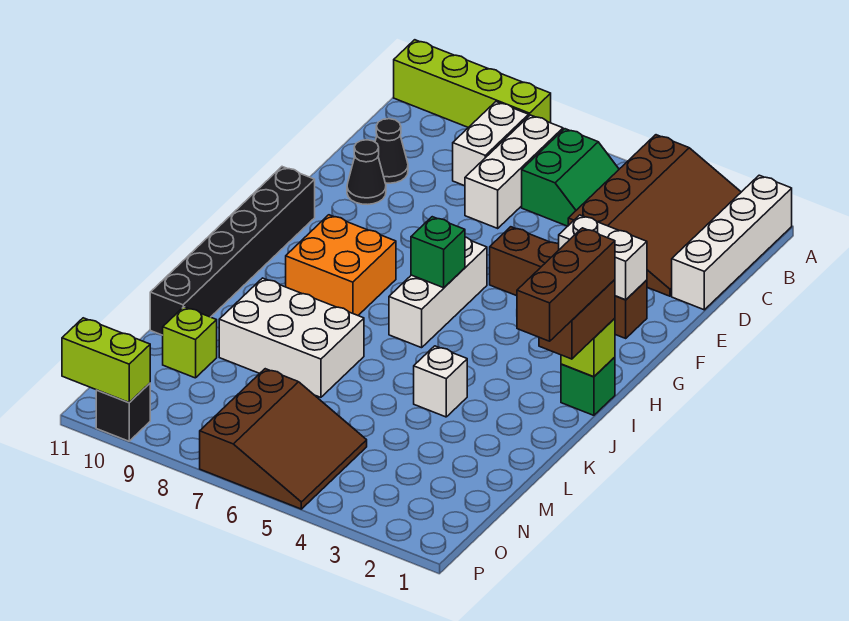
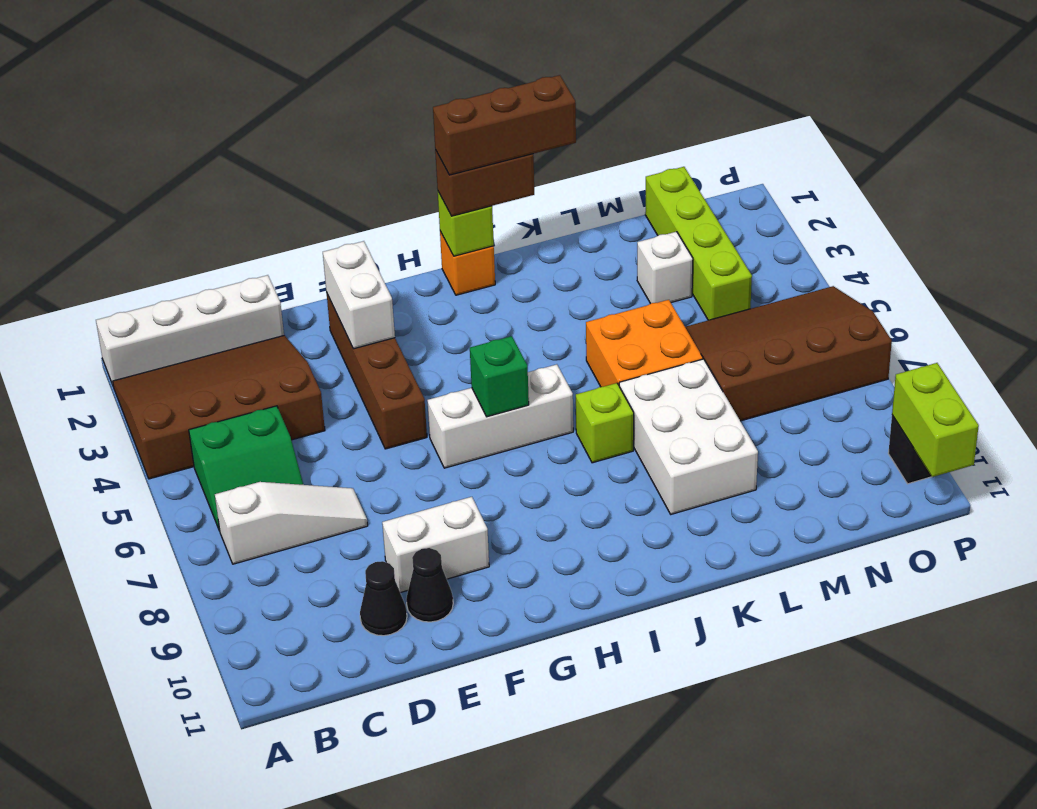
lime brick A8:A11 level 1 -> lime brick N1:N4 level 1
green slope B5:C6 level 1 top 6 -> green slope B5:C6 level 1 top 5
white brick B7:D7 level 1 -> white slope B7:D7 level 1 top B
white brick B8:C8 level 1 -> white brick E9:F9 level 1
black brick G11:L11 level 1 -> none
orange brick H8:I9 level 1 -> orange brick K5:L6 level 1
green brick I1 level 1 -> orange brick I1 level 1
white brick K4 level 1 -> white brick M3 level 1
lime brick M10 level 1 -> lime brick J7 level 1
brown slope N5:P7 level 1 top 7 -> brown slope M5:P7 level 1 top 7

